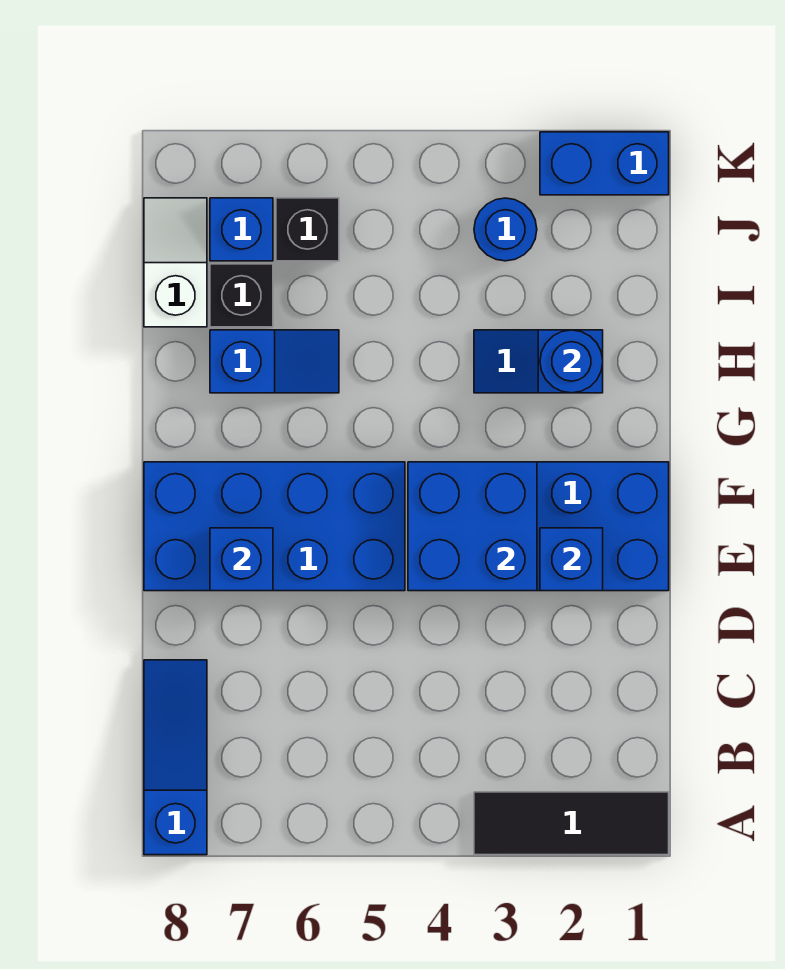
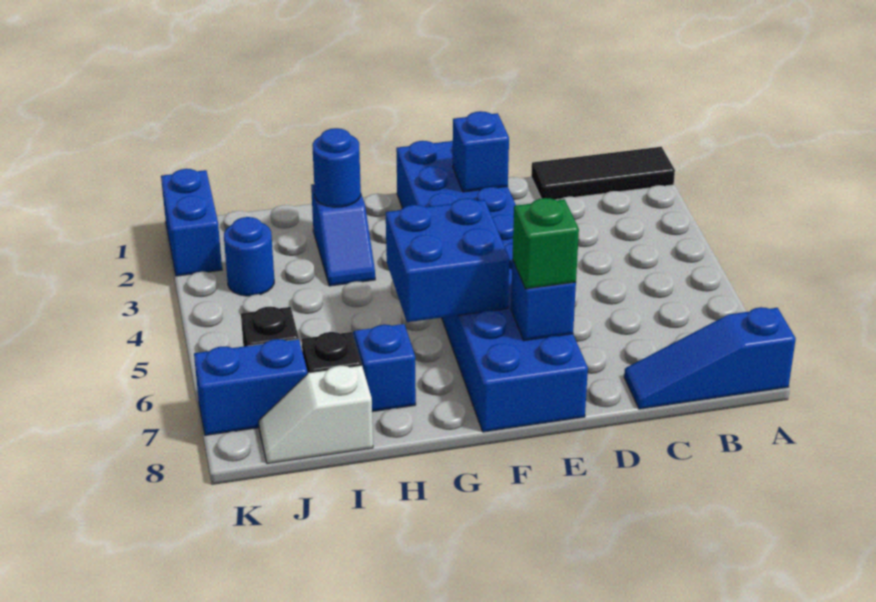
black tile A1:A3 level 1 -> black tile A1:C1 level 1
blue brick E3:F4 level 2 -> blue brick F5:G6 level 2
none -> green brick E7 level 3
blue brick J7 level 1 -> blue brick J7:K7 level 1

